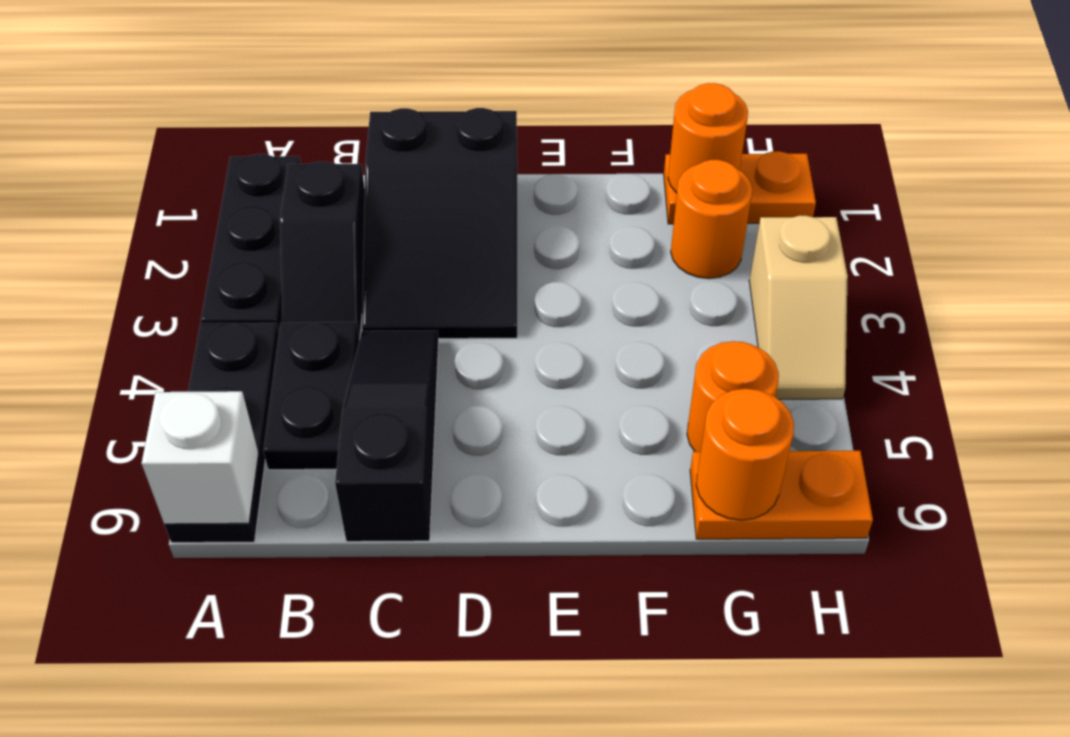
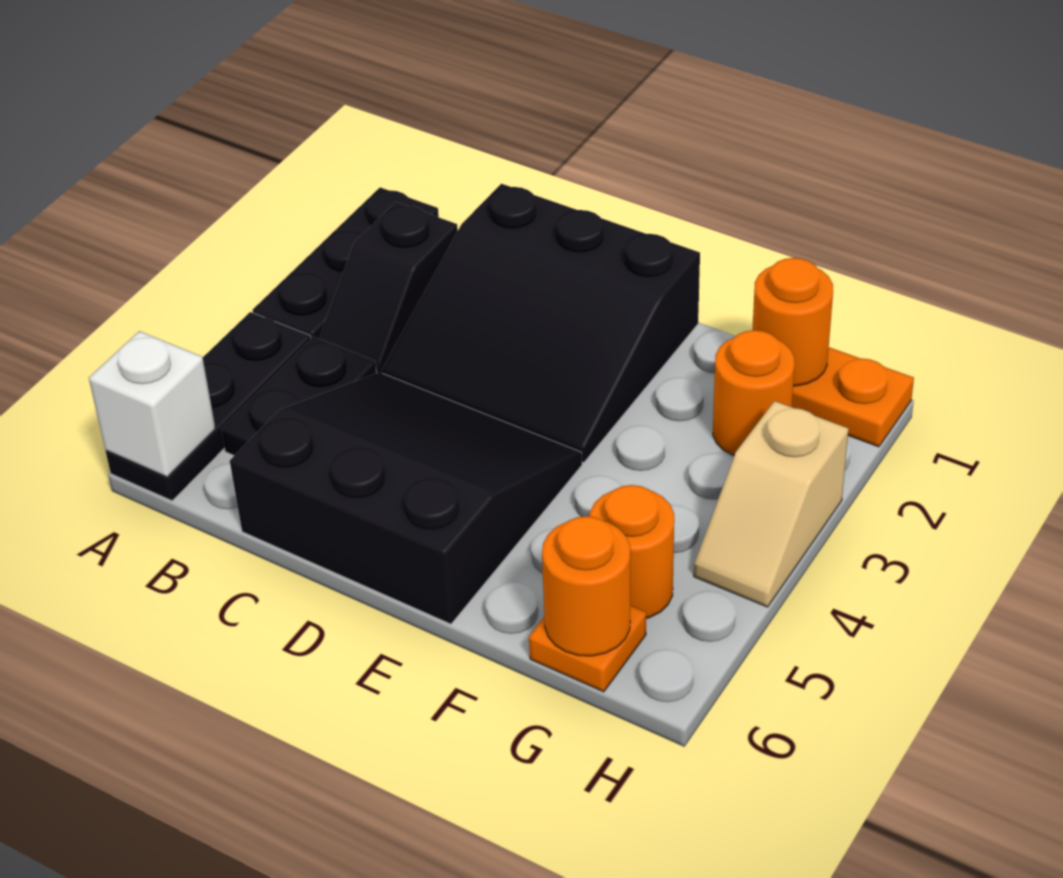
black slope C1:D3 level 1 top 1 -> black slope C1:E3 level 1 top 1
black slope C4:C6 level 1 top 6 -> black slope C4:E6 level 1 top 6
orange plate G6:H6 level 1 -> orange plate G6 level 1

